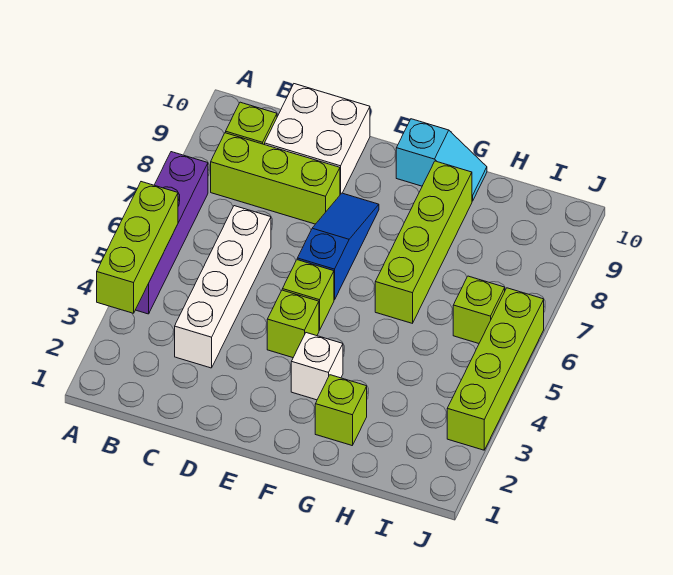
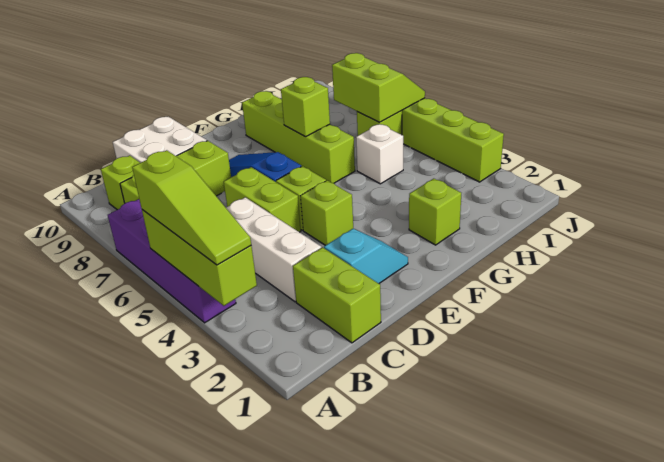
none -> lime slope A3:A5 level 3 top 5
none -> lime brick C1:C2 level 1
white brick C3:C6 level 1 -> white brick C3:C5 level 1
none -> lime brick D5:D6 level 1
white brick F3 level 1 -> white brick H5 level 1
cyan slope F10:G10 level 1 top F -> cyan slope D2:E2 level 1 top D
none -> lime brick G7 level 2
none -> lime slope I6:J7 level 2 top I

